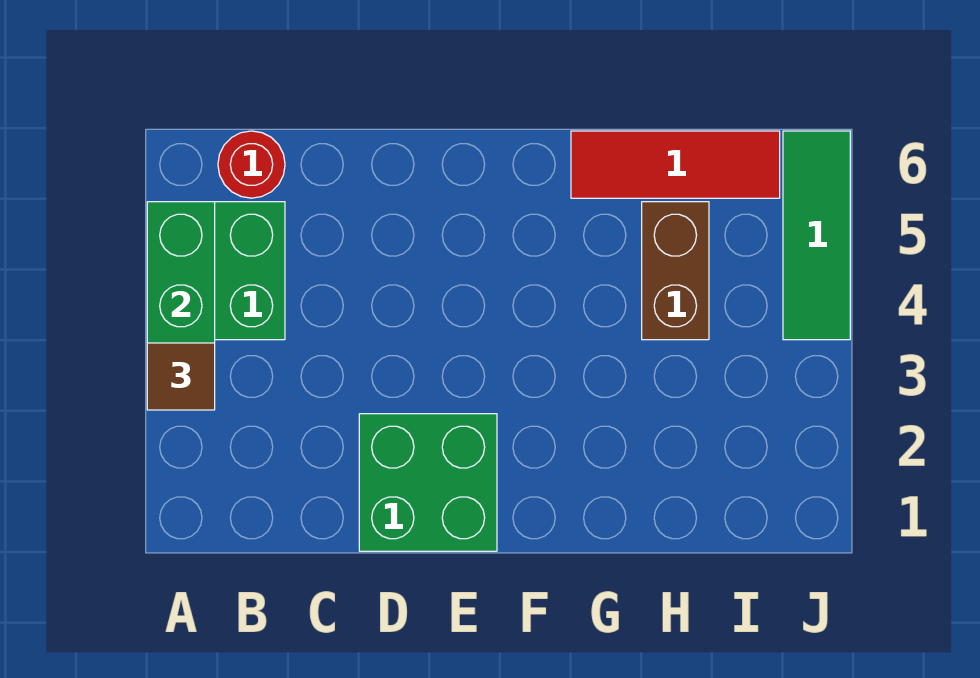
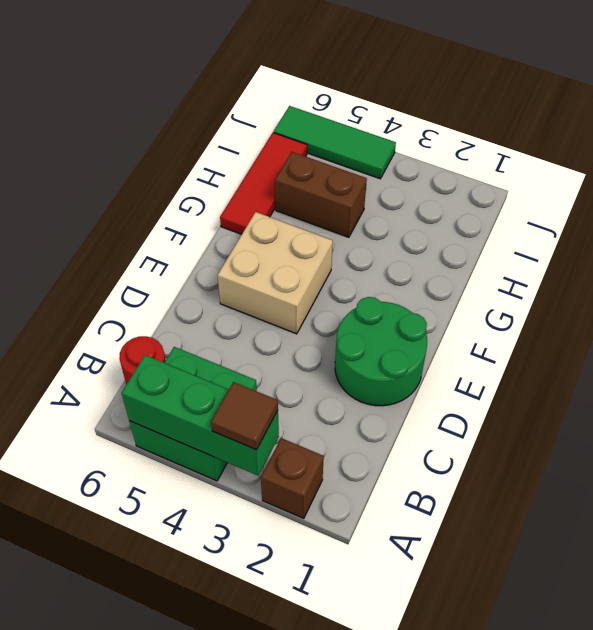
none -> brown brick A2 level 1
green brick D1:E2 level 1 -> green round brick D1:E2 level 1
none -> tan brick E4:F5 level 1

